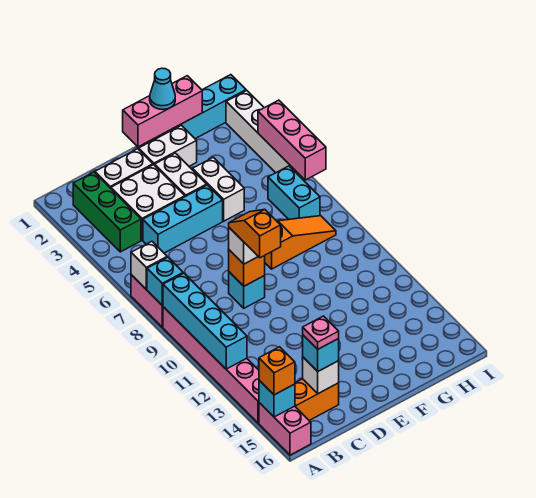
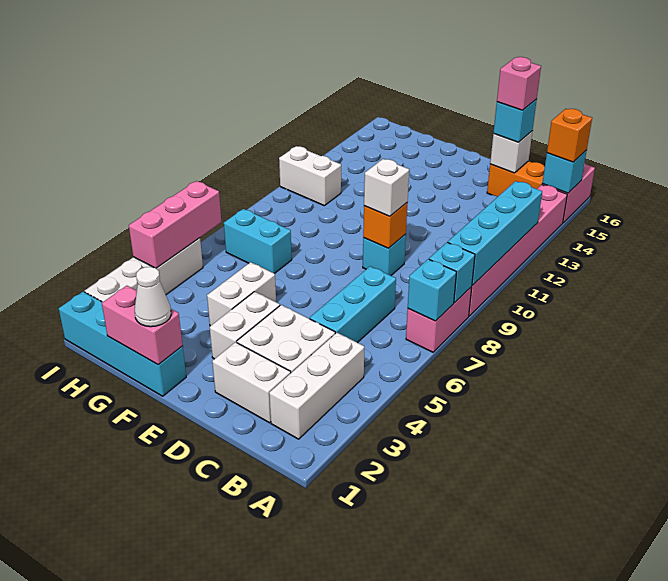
white brick A7 level 2 -> cyan brick A7 level 2
green brick B2:B4 level 1 -> white brick B2:B4 level 1
cyan brick C5:E5 level 1 -> cyan brick C5:C7 level 1
pink plate C15 level 4 -> pink brick C15 level 4
orange slope D9:D10 level 4 top 10 -> none
pink brick E1:G1 level 2 -> pink brick F1:G1 level 2
white brick E2:F2 level 1 -> white brick H11:I11 level 1
cyan cone F1 level 3 -> white cone F1 level 3
orange slope F8:H8 level 1 top F -> none
cyan brick H6:H7 level 1 -> cyan brick G7:H7 level 1

